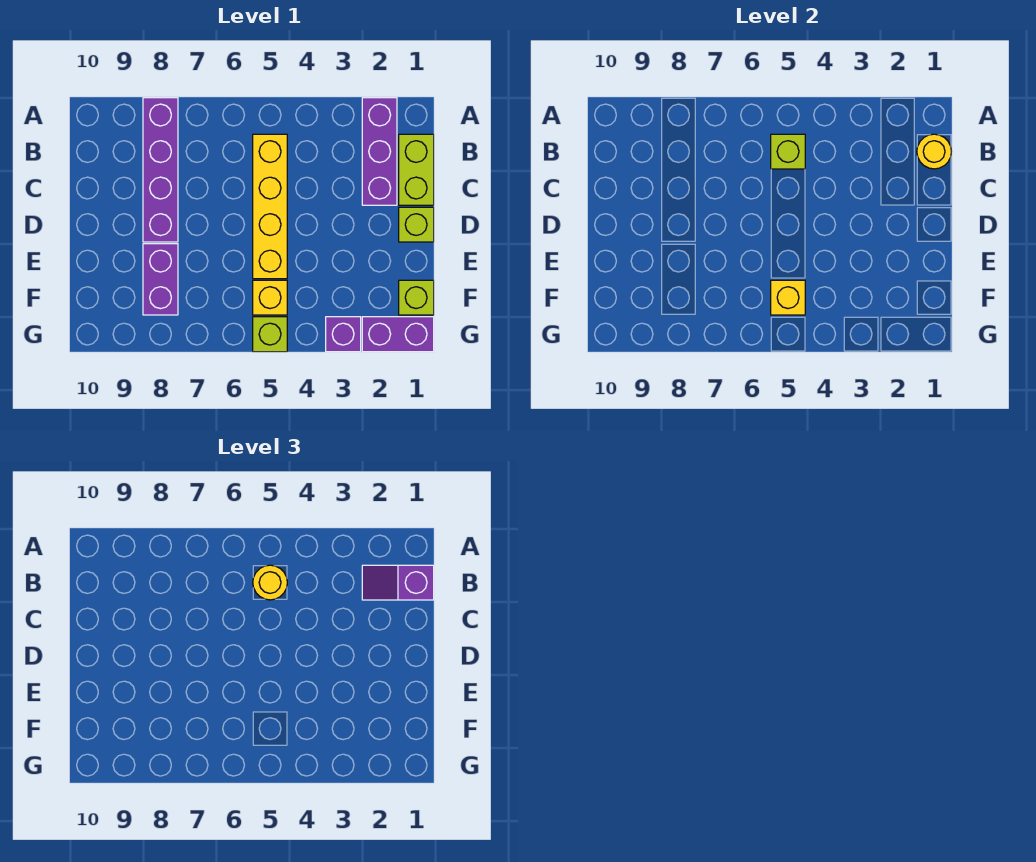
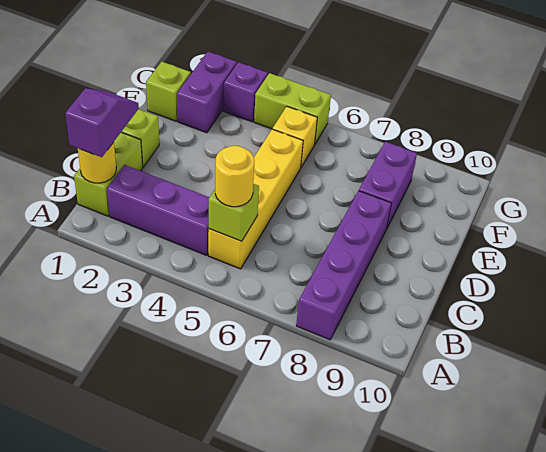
purple brick A2:C2 level 1 -> purple brick B2:B4 level 1
purple slope B1:B2 level 3 top 1 -> purple slope B1:C1 level 3 top B
yellow brick F5 level 2 -> none
purple brick G1:G2 level 1 -> purple brick F2:G2 level 1
lime brick G5 level 1 -> lime brick G4:G5 level 1

